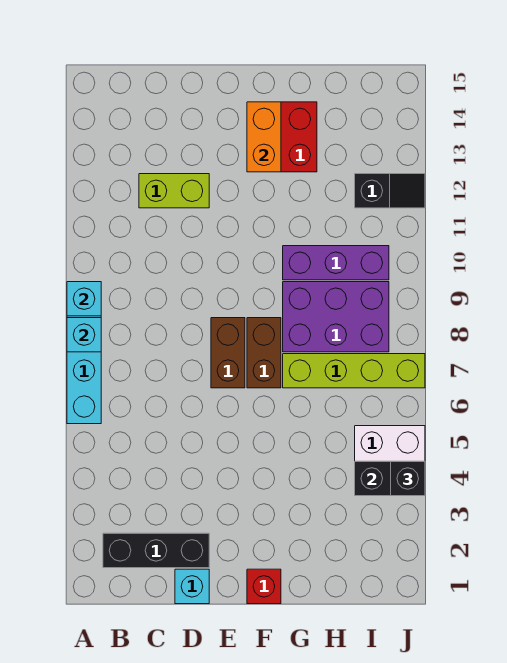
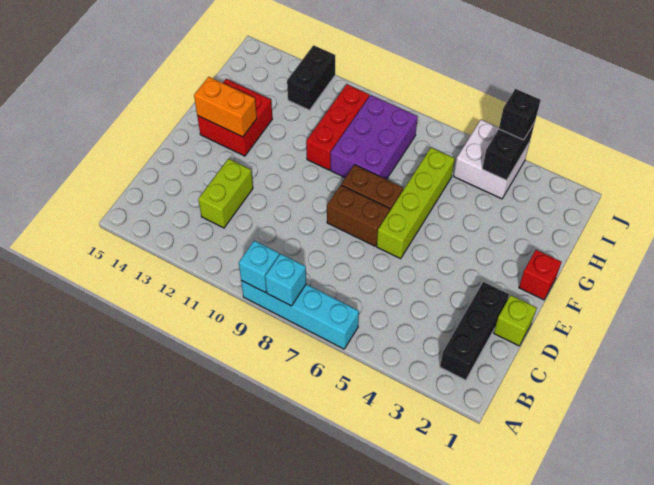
cyan brick D1 level 1 -> lime brick D1 level 1
lime brick G7:J7 level 1 -> lime brick E6:H6 level 1
purple brick G10:I10 level 1 -> red brick G10:I10 level 1
black slope I12:J12 level 1 top I -> black brick I12:J12 level 1

